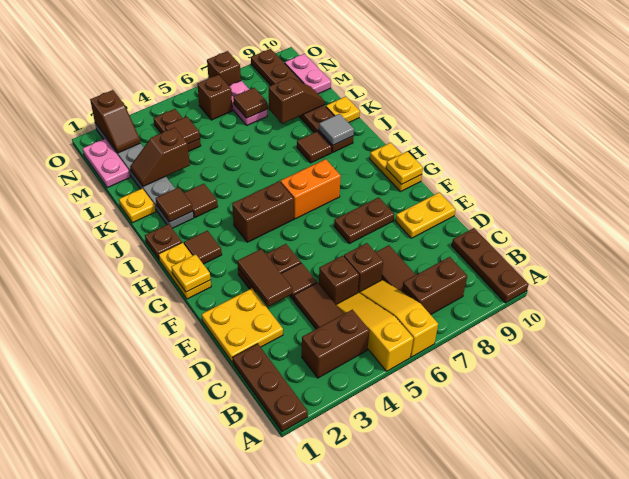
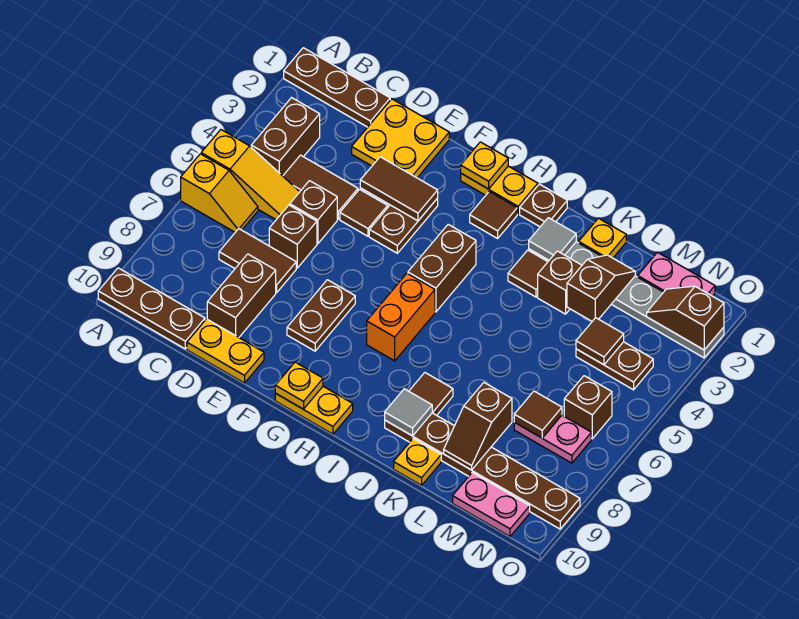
yellow slope A6:C6 level 1 top A -> yellow slope A6:B6 level 1 top A
brown brick B7:B8 level 1 -> brown brick D8:D9 level 1
yellow plate E9:E10 level 1 -> yellow plate D10:E10 level 1
brown tile J2 level 2 -> grey tile J2 level 2
brown brick O7 level 1 -> brown brick K3 level 1

